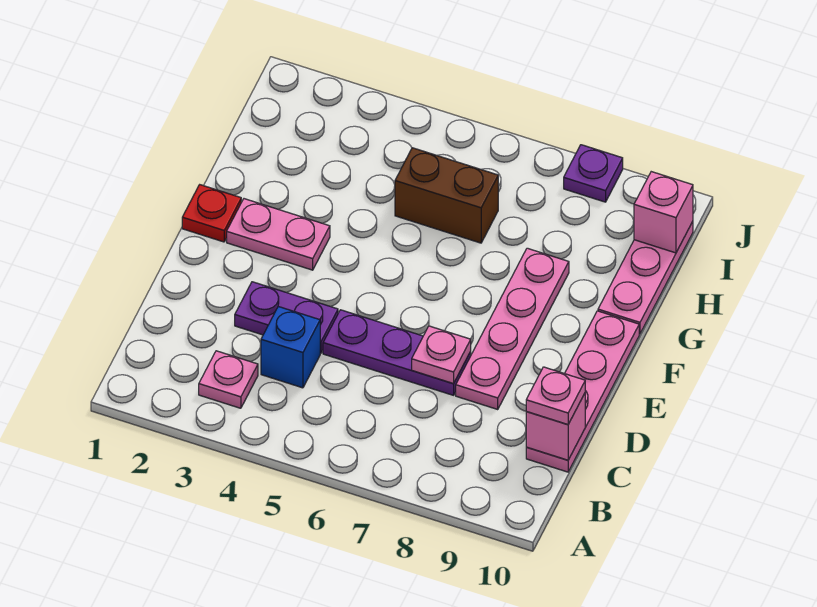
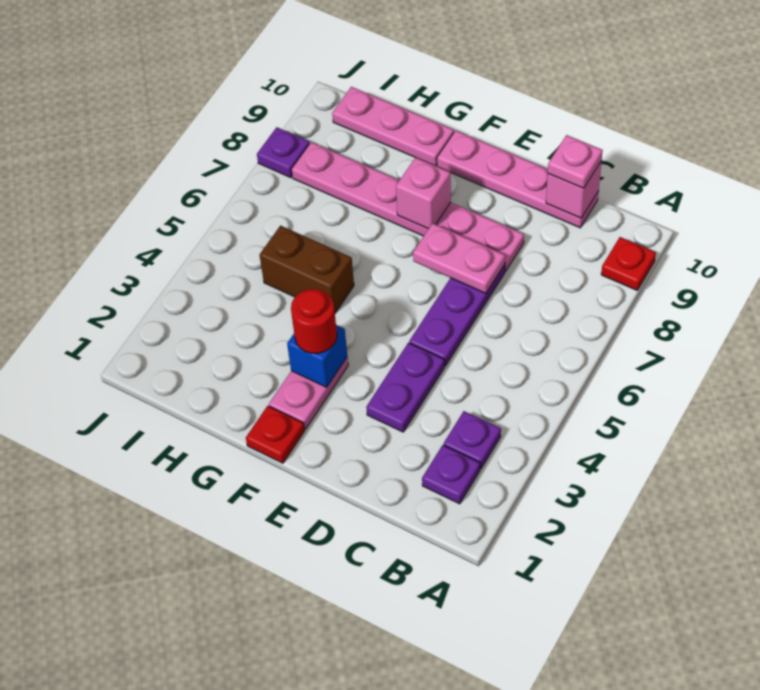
none -> red plate A9 level 1
none -> purple plate B2 level 1
pink plate B3 level 1 -> purple plate B3 level 1
blue brick C4 level 1 -> blue brick F3 level 2
pink plate D7 level 2 -> pink plate D7:E7 level 2
pink plate D8:G8 level 1 -> pink plate D8:I8 level 1
none -> red round brick F3 level 3
brown brick H5:H6 level 1 -> brown brick G5:H5 level 1
pink brick I10 level 2 -> pink brick F8 level 2

